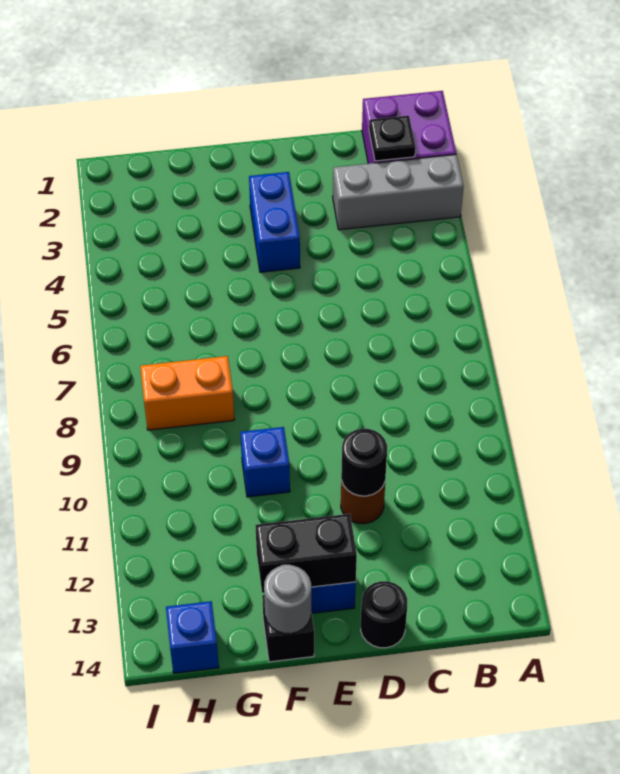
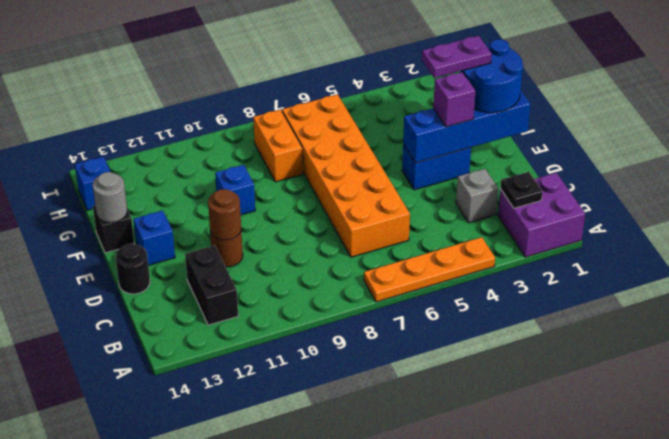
grey brick A3:C3 level 1 -> grey brick C3 level 1
none -> orange plate A4:A7 level 1
none -> orange brick C6:H7 level 1
black round brick D11 level 2 -> brown round brick D11 level 2
none -> blue brick E1:E4 level 2
none -> blue round brick E1:F2 level 3
none -> purple brick E3 level 3
black brick E13:F13 level 2 -> black brick B12:C12 level 1
none -> purple plate F2:F3 level 4

